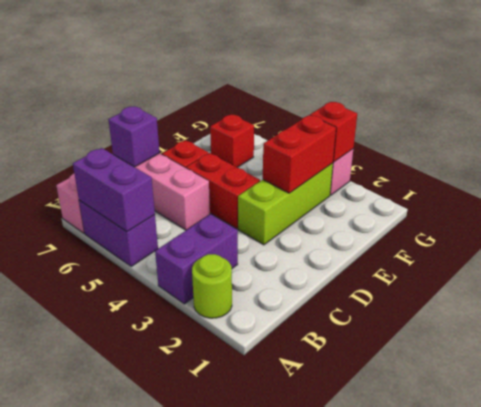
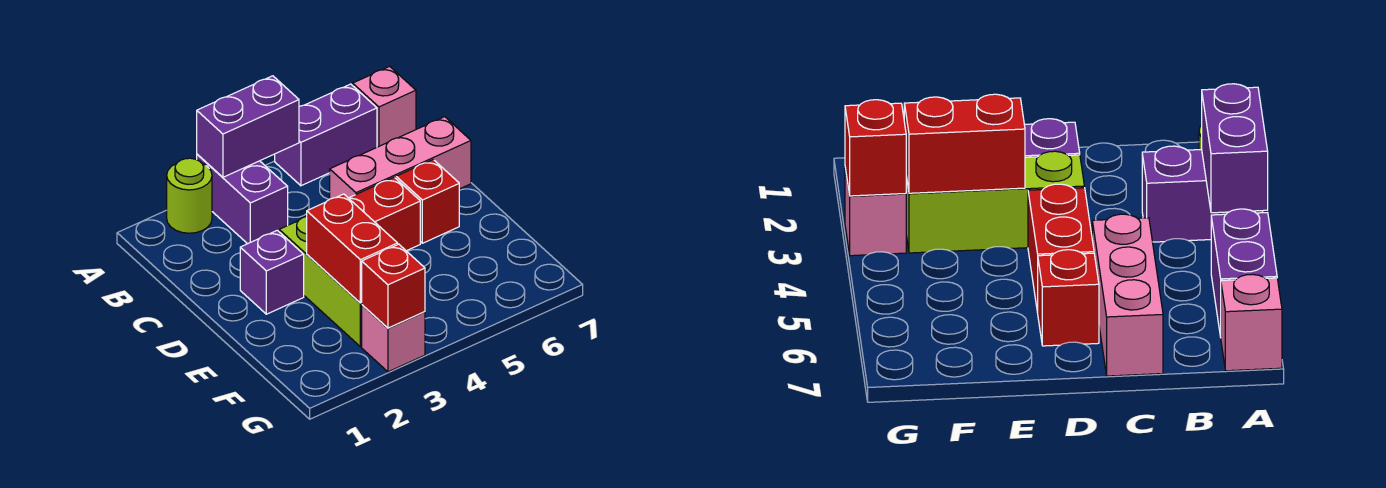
purple brick A5:A6 level 2 -> purple brick A3:A4 level 2
purple brick C7 level 2 -> purple brick D2 level 1
red brick F6 level 1 -> none

